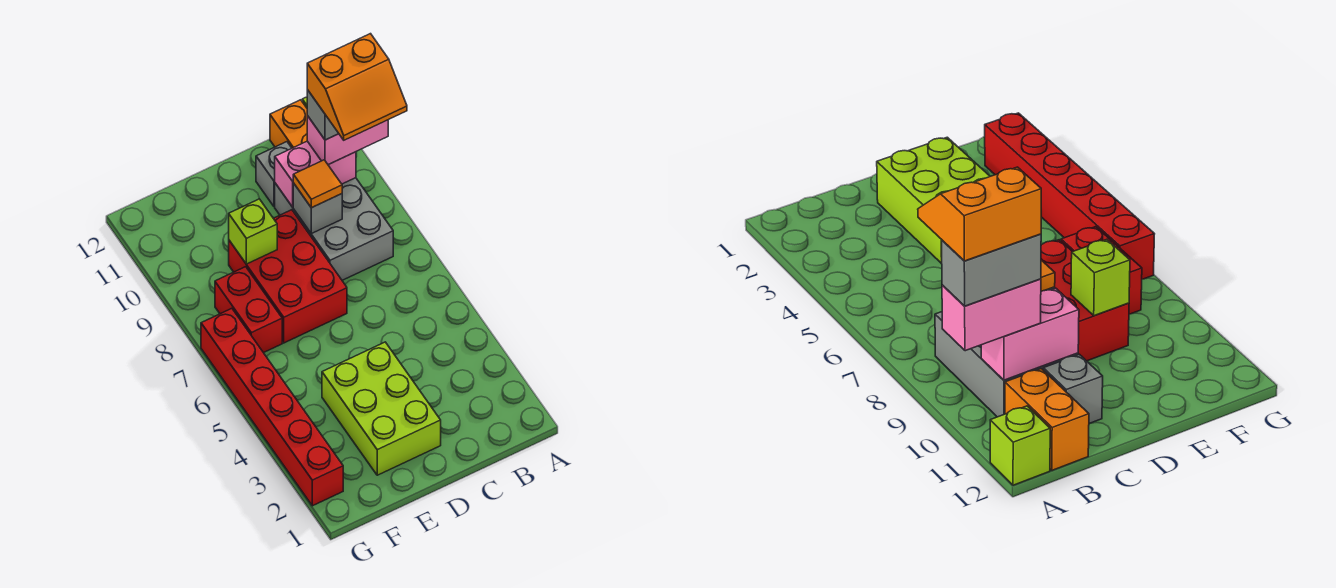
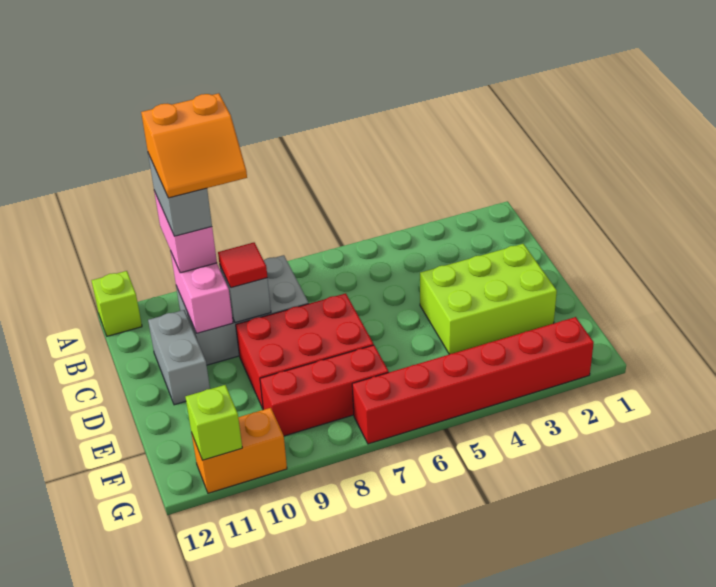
orange slope A9:B10 level 5 top 10 -> orange slope A9:B10 level 5 top A
orange brick B11:B12 level 1 -> orange brick G10:G11 level 1
orange tile C9 level 3 -> red tile C9 level 3
grey brick C11 level 1 -> grey brick C11:D11 level 1
lime brick E9 level 2 -> lime brick G11 level 2
red brick F7:F8 level 1 -> red brick F7:F9 level 1

